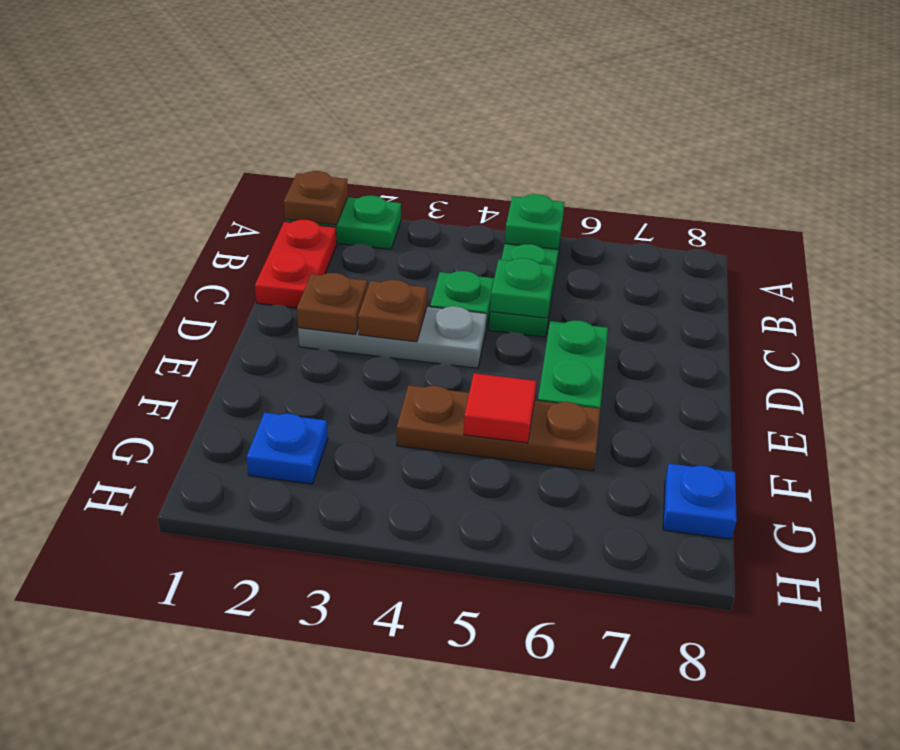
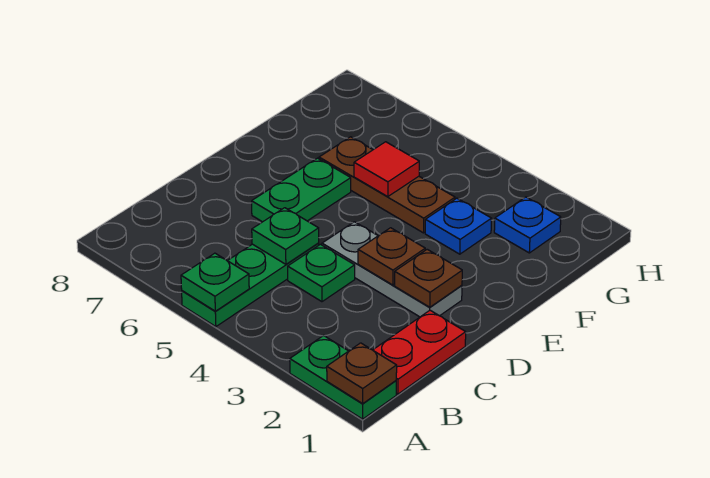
blue plate G8 level 1 -> blue plate F3 level 1

